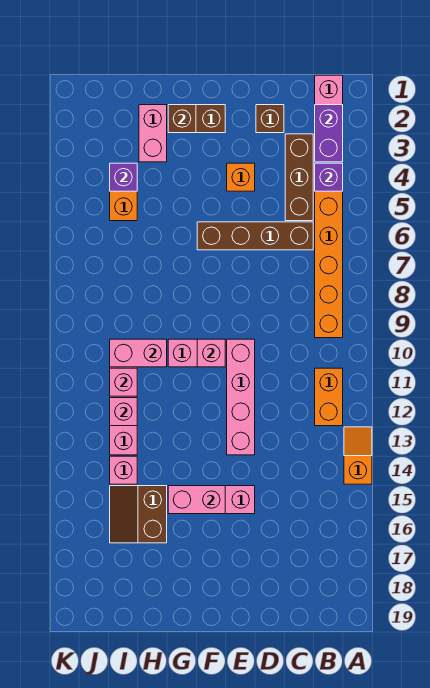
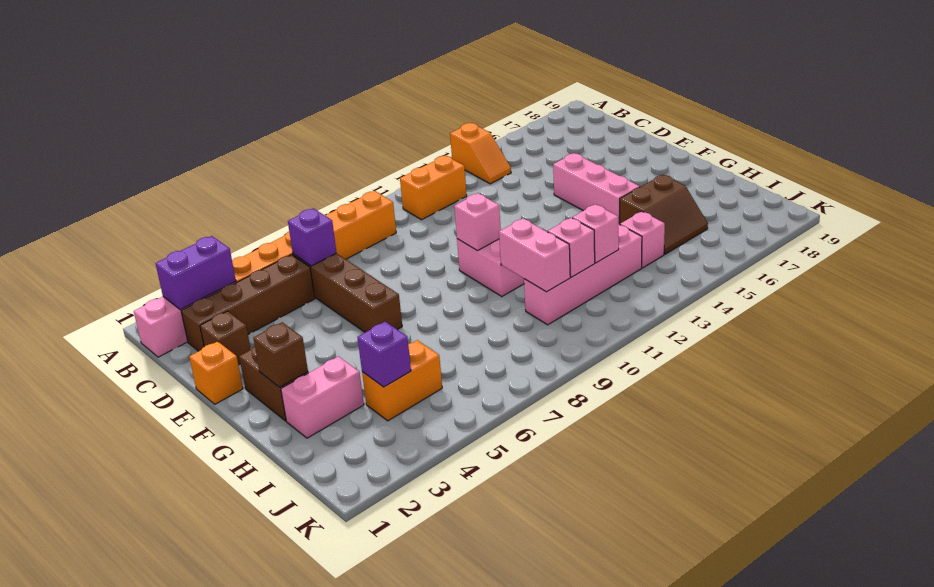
orange slope A13:A14 level 1 top 14 -> orange slope A14:B14 level 1 top A
purple brick B4 level 2 -> purple brick C6 level 2
brown brick C3:C5 level 1 -> brown brick C2:C5 level 1
orange brick E4 level 1 -> orange brick E1 level 1
pink brick E10:E13 level 1 -> none
pink brick F15:G15 level 2 -> none

